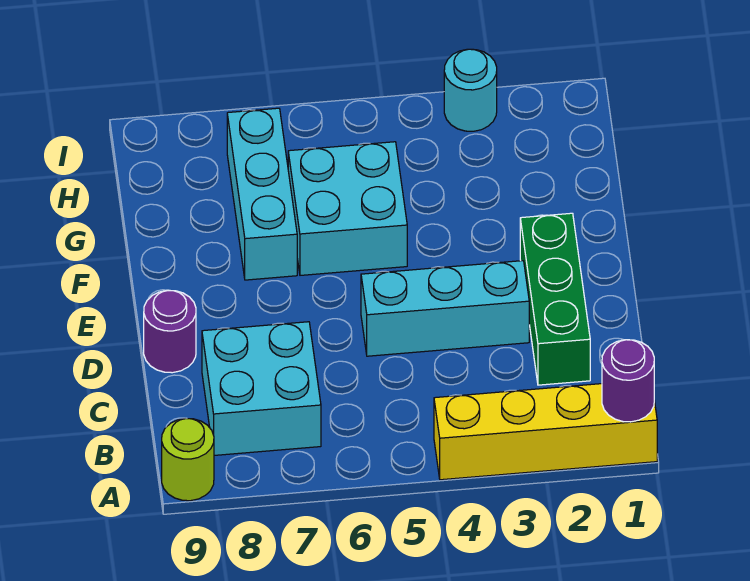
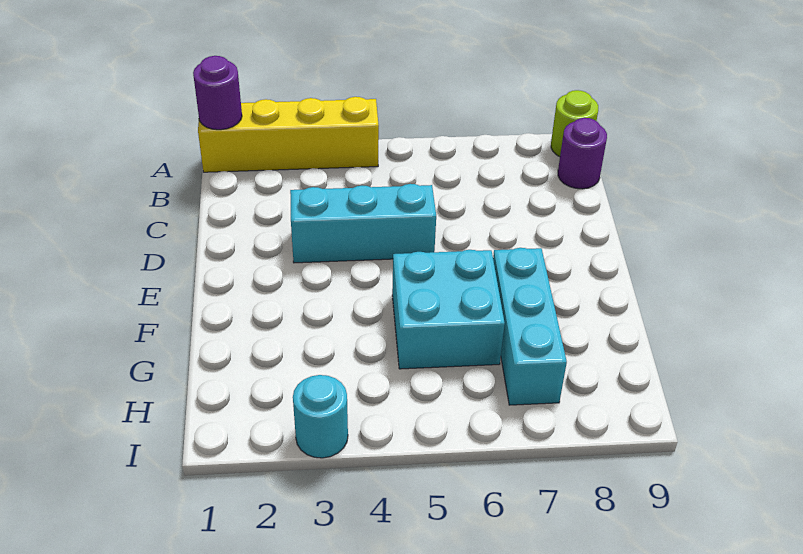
cyan brick B7:C8 level 1 -> none
green brick C2:E2 level 1 -> none
purple round brick D9 level 1 -> purple round brick B9 level 1

